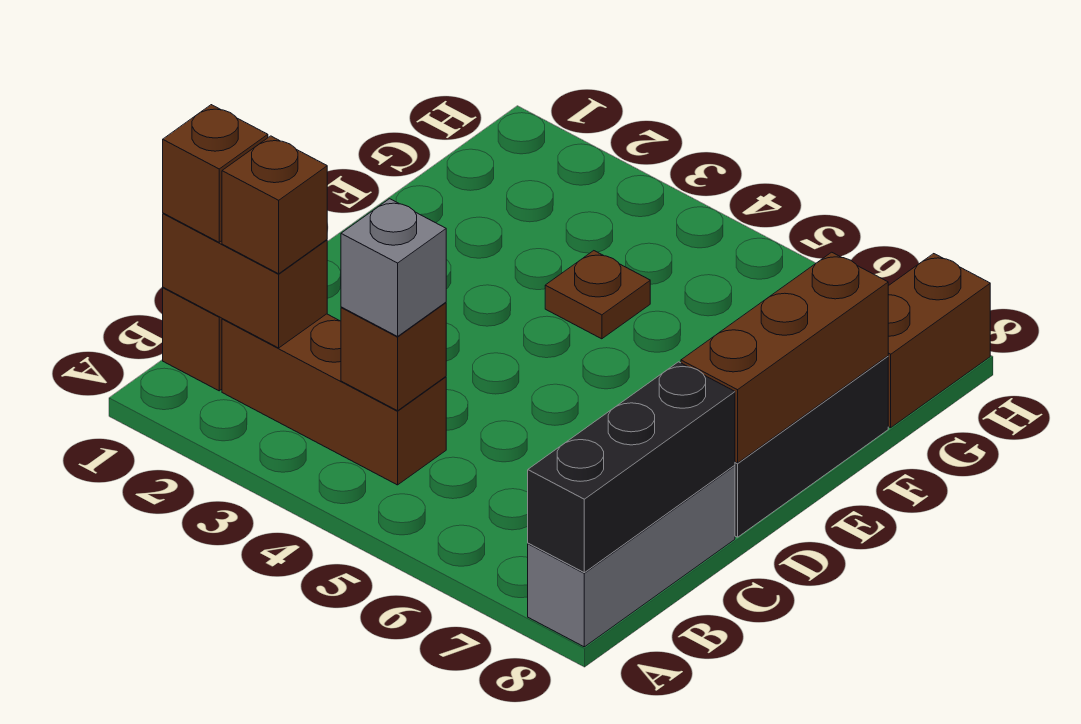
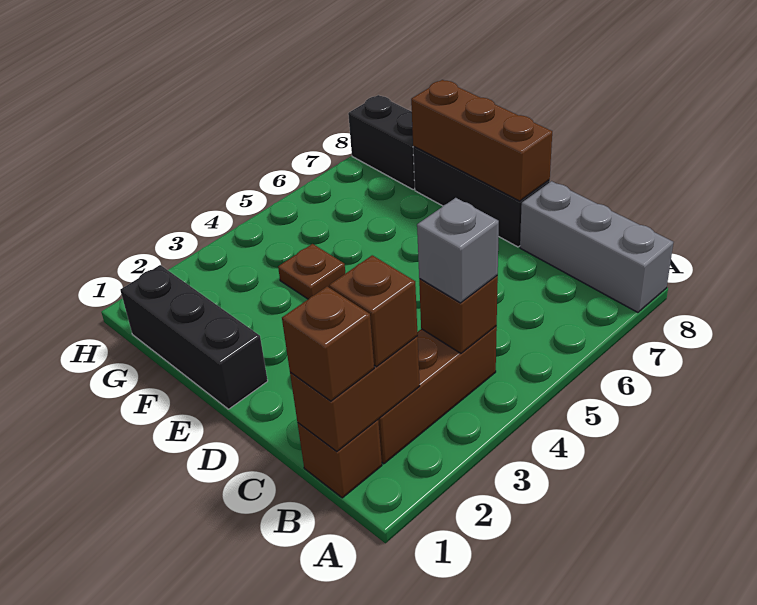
black brick A8:C8 level 2 -> black brick E1:G1 level 1
brown brick G8:H8 level 1 -> black brick G8:H8 level 1

